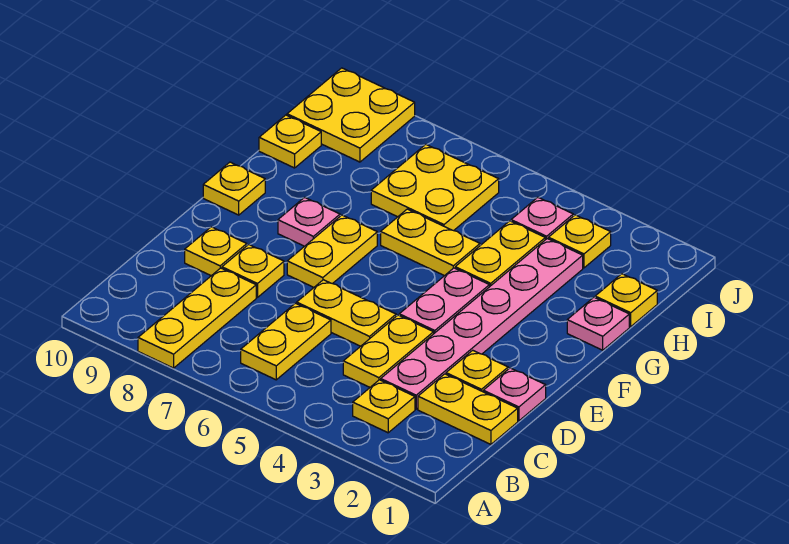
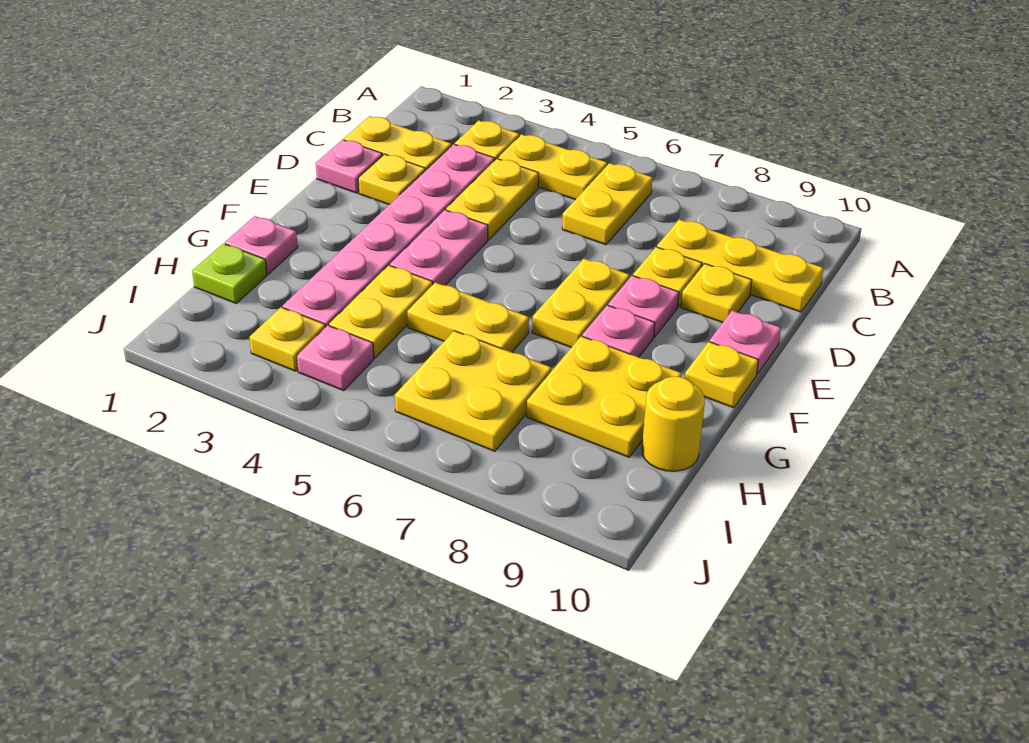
yellow plate A8:C8 level 1 -> yellow plate C8:C10 level 1
yellow plate D5:D6 level 1 -> yellow plate B4:B5 level 1
none -> pink plate E8 level 1
none -> pink plate E10 level 1
yellow plate H1 level 1 -> lime plate H1 level 1
yellow plate H10 level 1 -> yellow round brick H10 level 1
yellow plate I9:J10 level 1 -> yellow plate G8:H9 level 1

